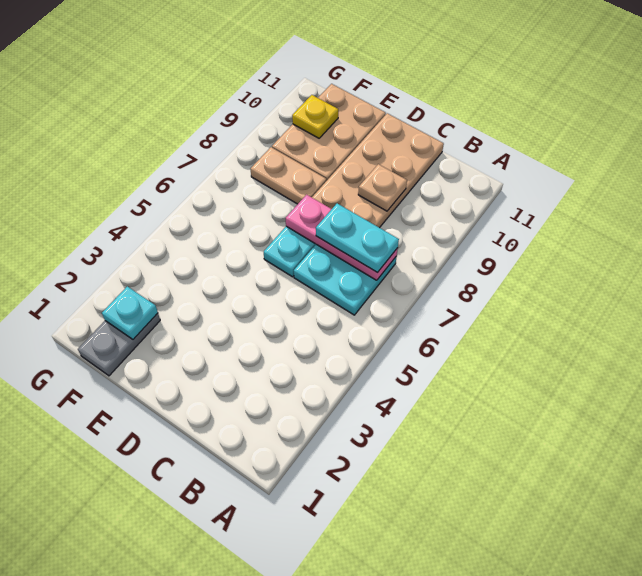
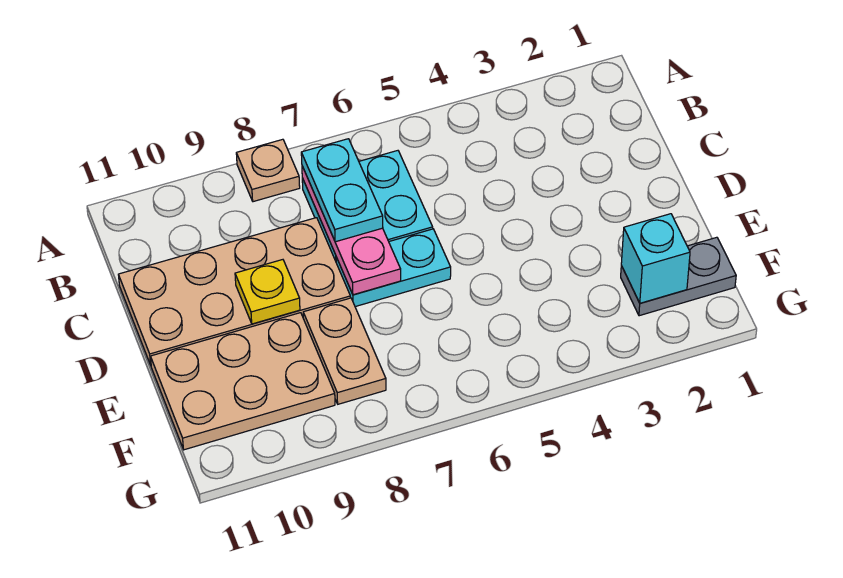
tan plate C9 level 2 -> tan plate A8 level 1
cyan plate F2 level 2 -> cyan brick F2 level 2
yellow plate F10 level 2 -> yellow plate D9 level 2

